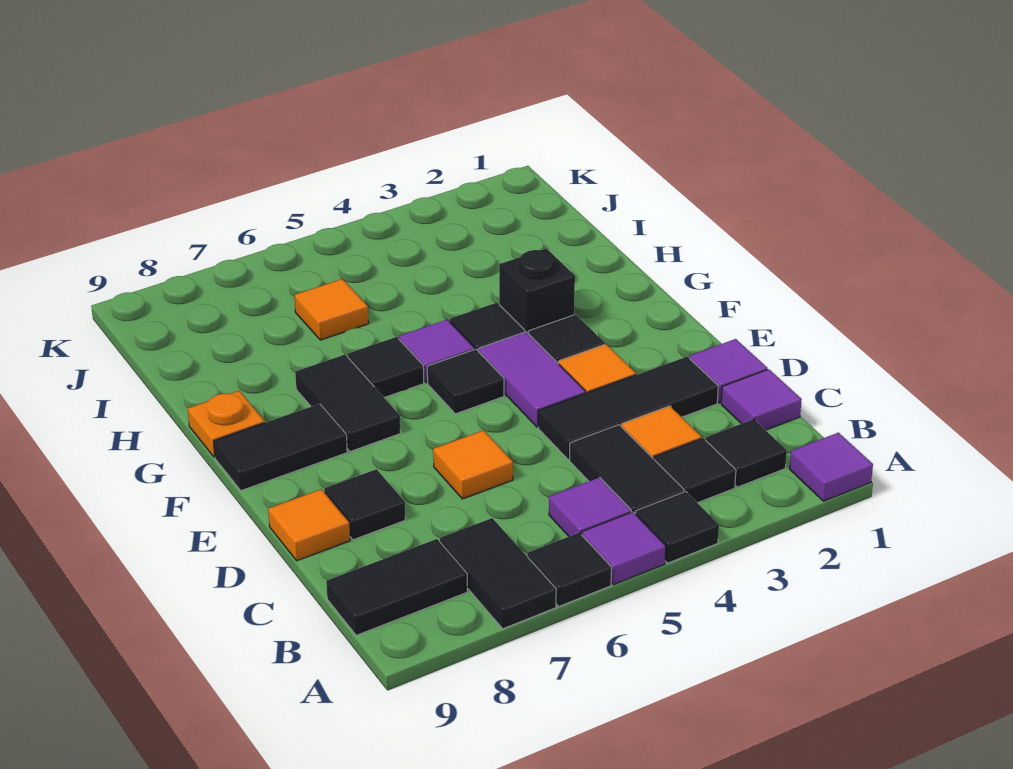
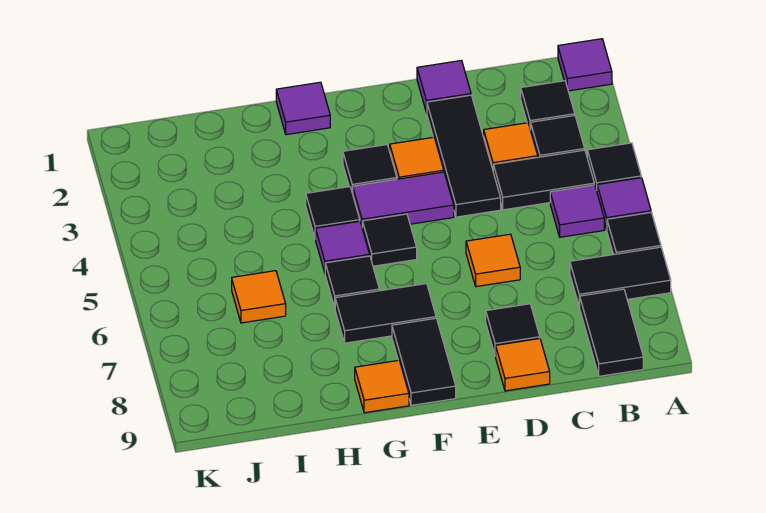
purple tile C1 level 1 -> purple tile G1 level 1
black brick G3 level 1 -> none
orange plate G9 level 1 -> orange tile G9 level 1

